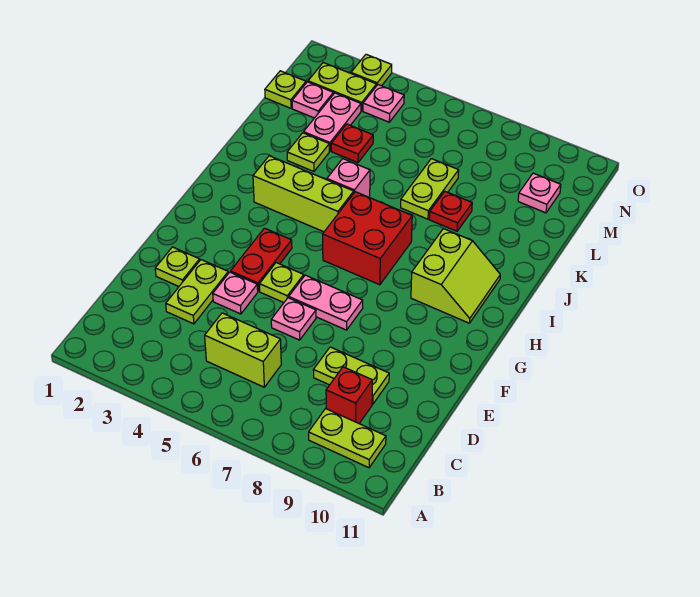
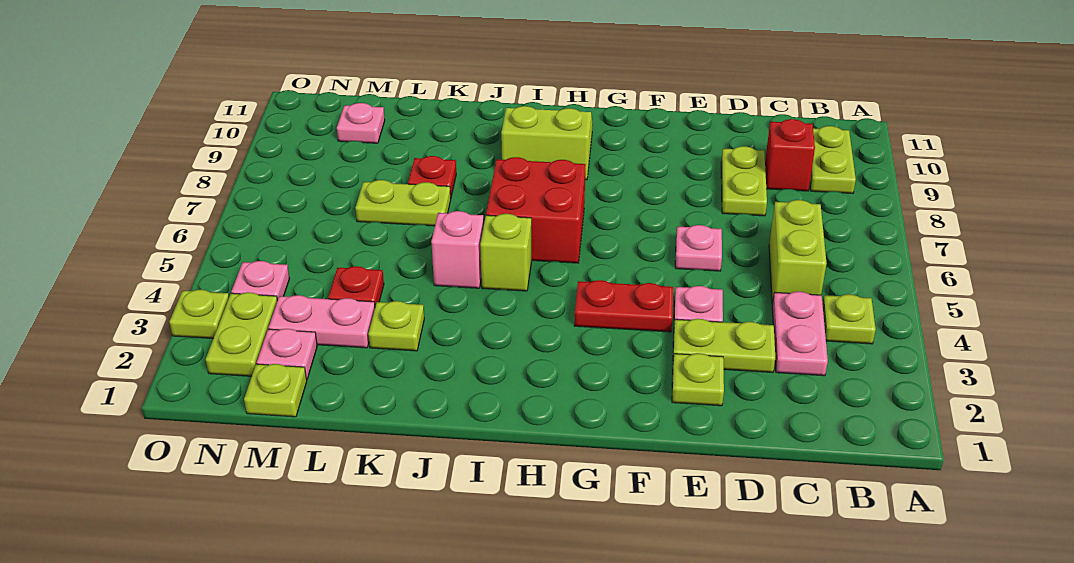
lime plate F5 level 1 -> lime plate B4 level 1
pink plate F6:F7 level 1 -> pink plate C3:C4 level 1
lime brick I3:I5 level 1 -> lime brick I5 level 1

